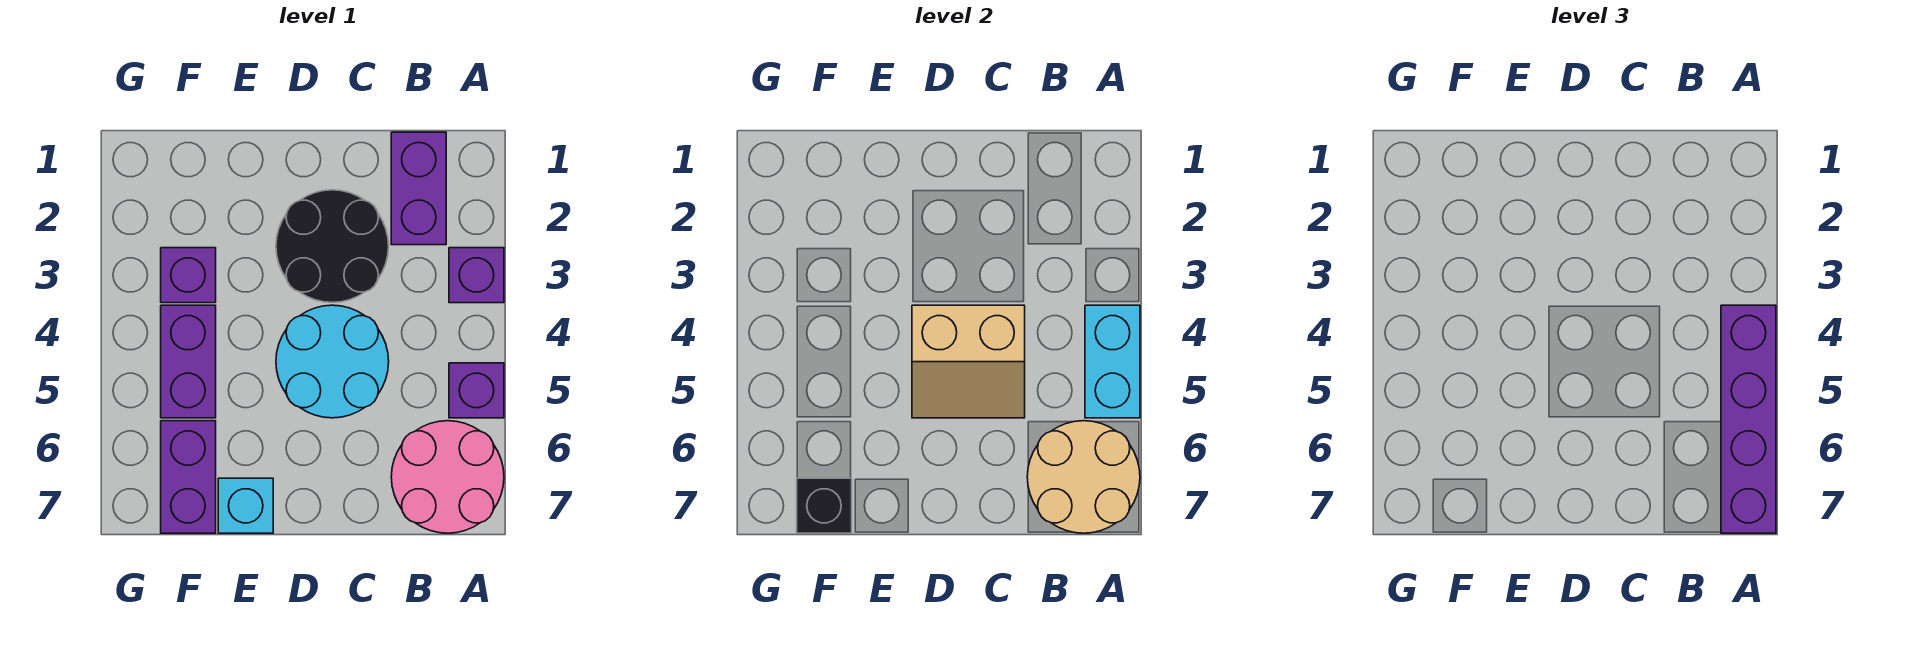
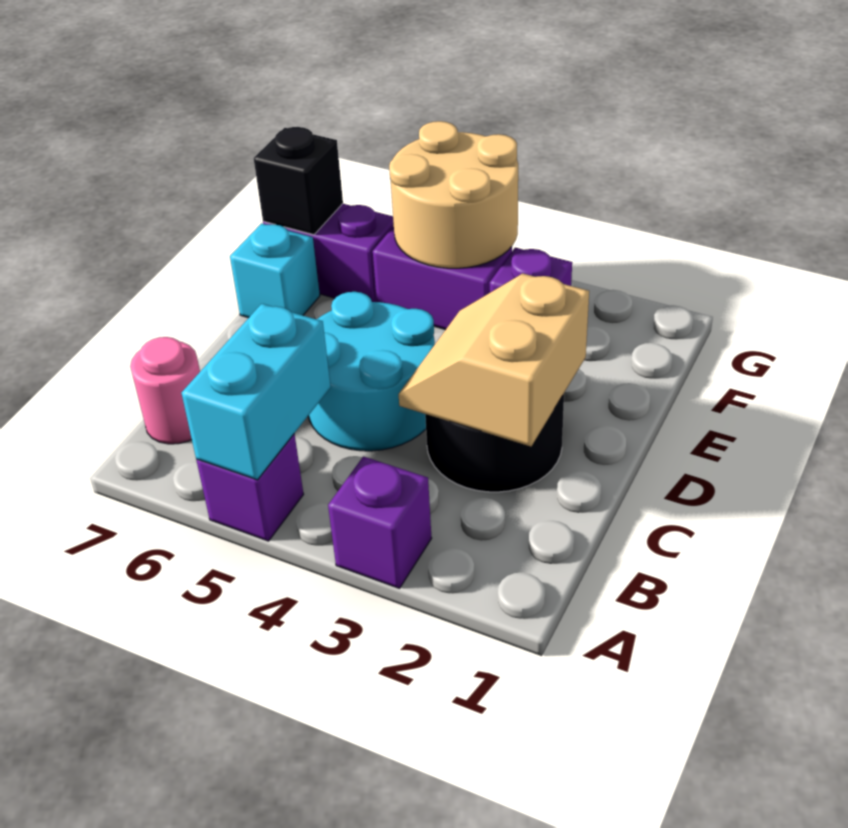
cyan brick A4:A5 level 2 -> cyan brick A5:B5 level 2
purple brick A4:A7 level 3 -> none
pink round brick A6:B7 level 1 -> pink round brick B7 level 1
tan round brick A6:B7 level 2 -> tan round brick F4:G5 level 2
purple brick B1:B2 level 1 -> none
tan slope C4:D5 level 2 top 4 -> tan slope C2:D3 level 2 top 2

